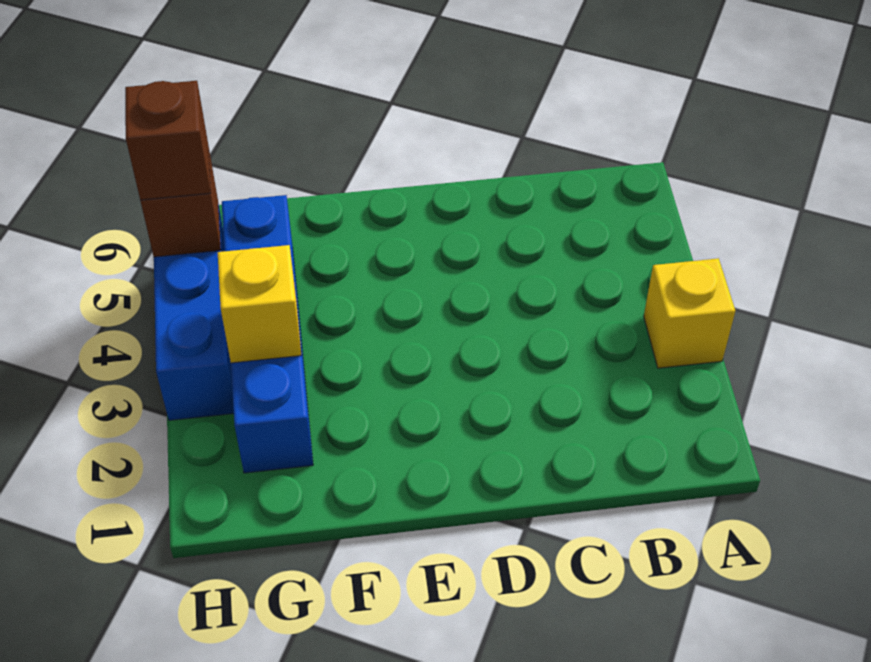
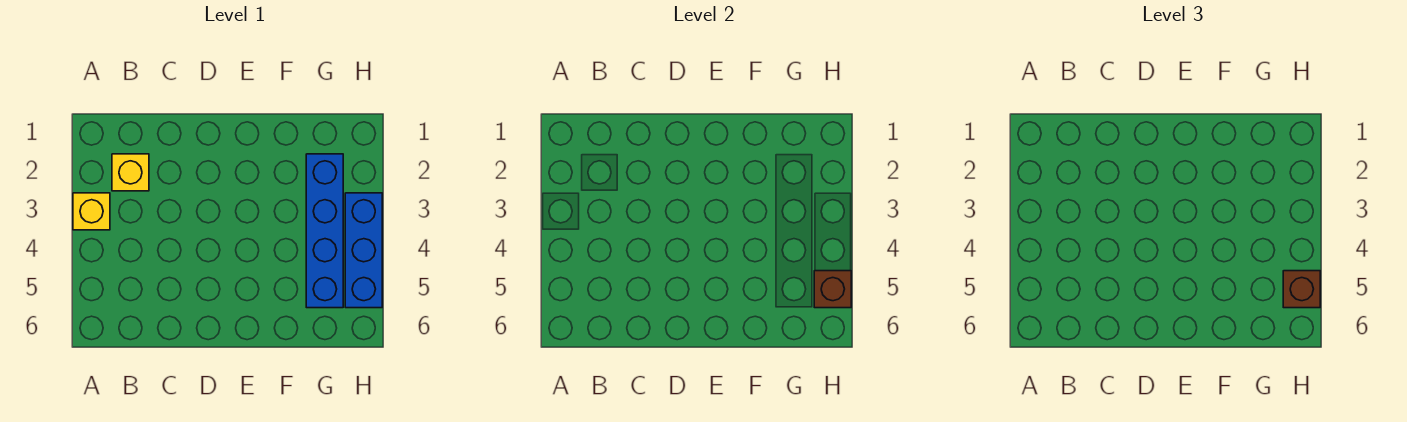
yellow brick G3 level 2 -> yellow brick B2 level 1

